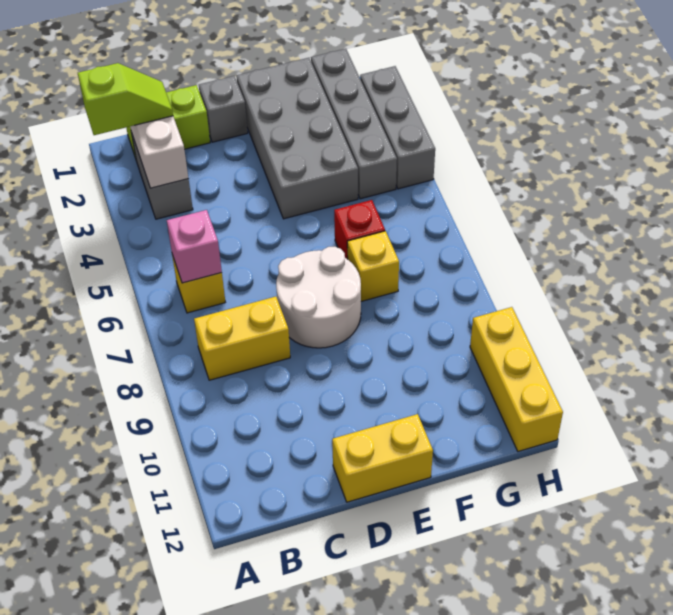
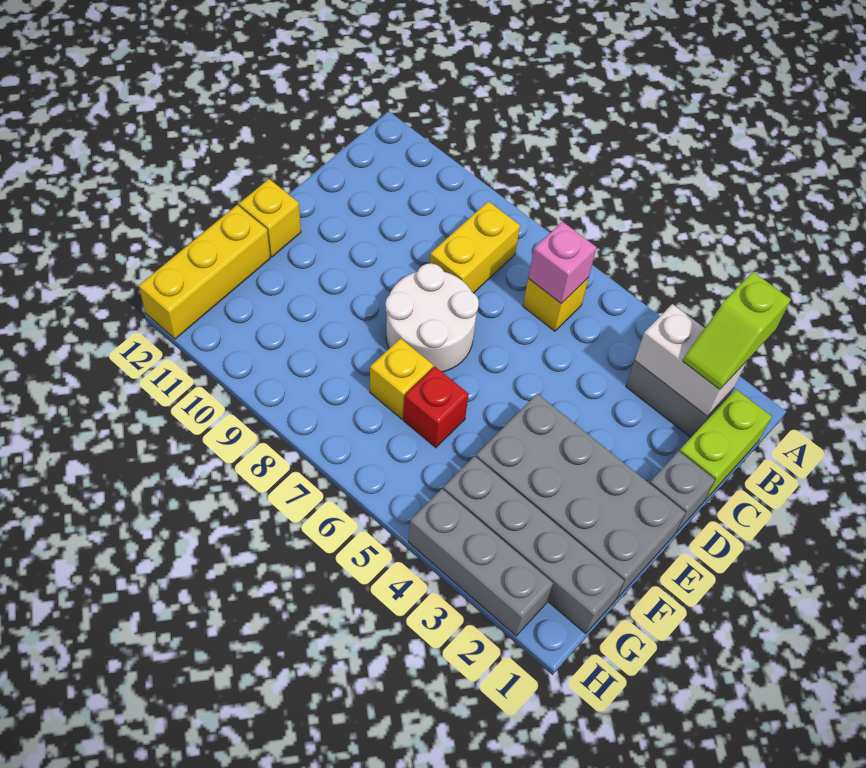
yellow brick D12:E12 level 1 -> yellow brick E12 level 1
yellow brick H10:H12 level 1 -> yellow brick F12:H12 level 1

